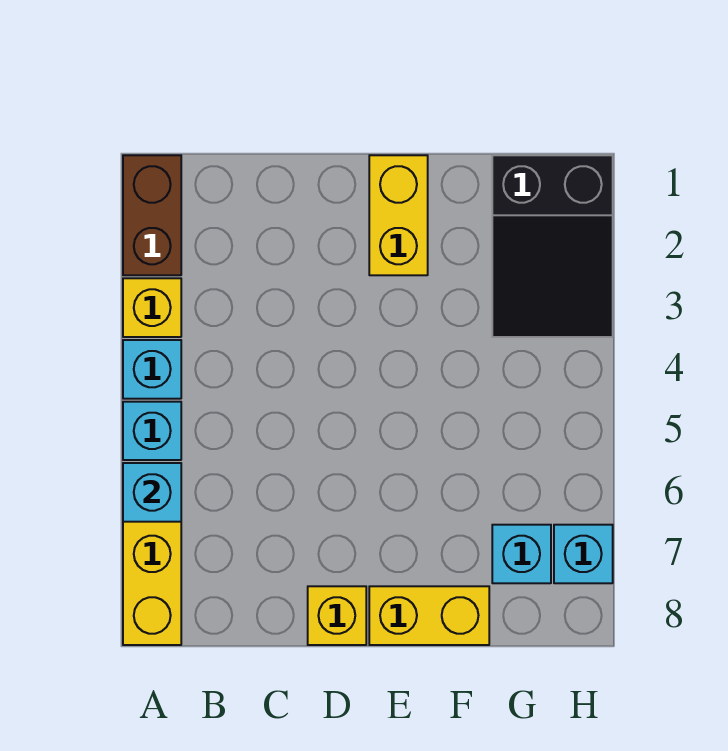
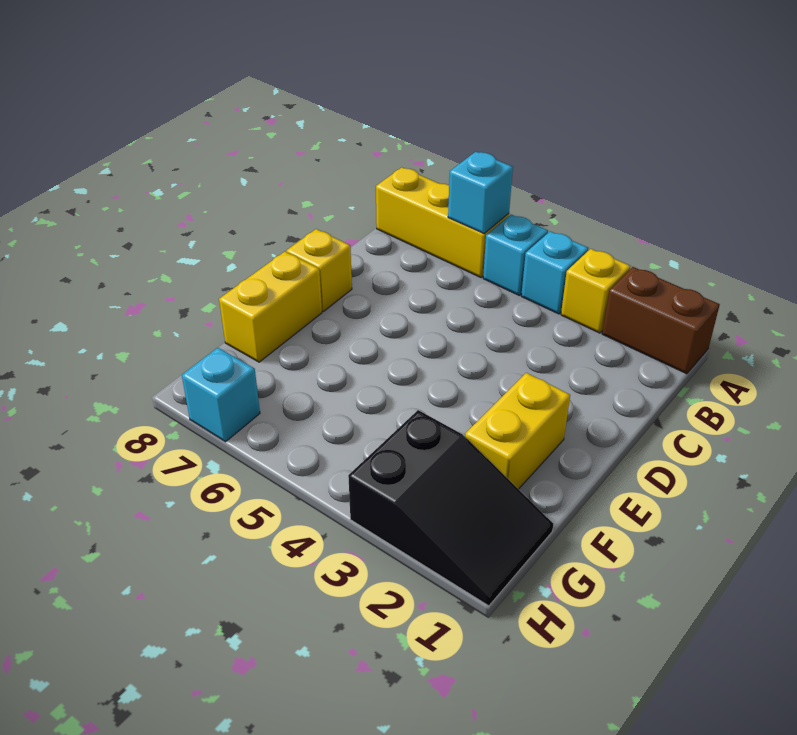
yellow brick E1:E2 level 1 -> yellow brick E2:F2 level 1
black slope G1:H3 level 1 top 1 -> black slope G1:H3 level 1 top 3
cyan brick G7 level 1 -> none

